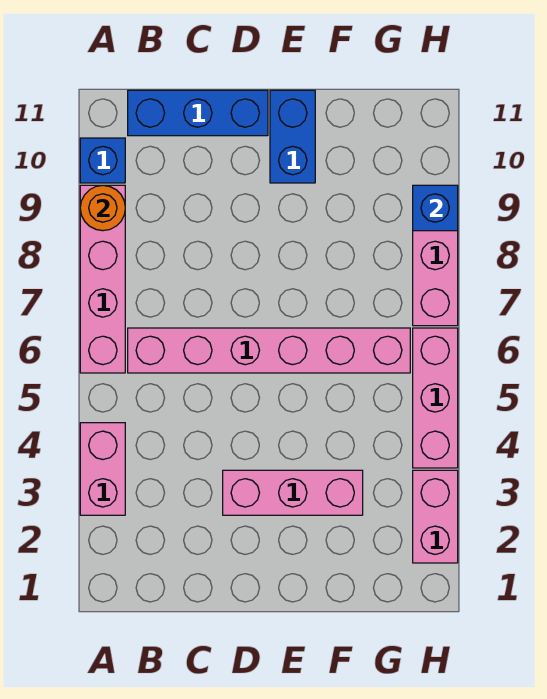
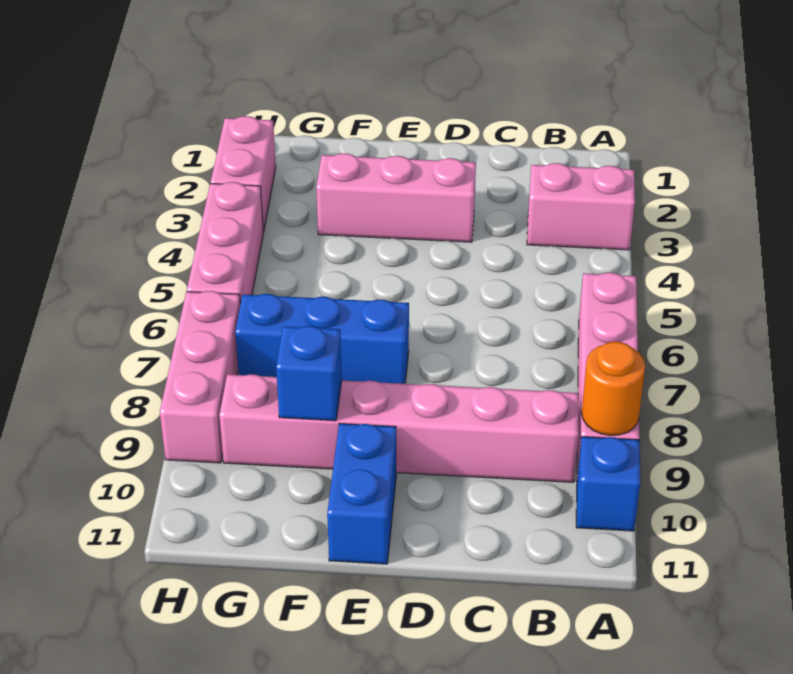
pink brick A3:A4 level 1 -> pink brick A3:B3 level 1
pink brick B6:G6 level 1 -> pink brick B9:G9 level 1
blue brick B11:D11 level 1 -> blue brick E7:G7 level 1
blue brick H9 level 2 -> blue brick F9 level 2

